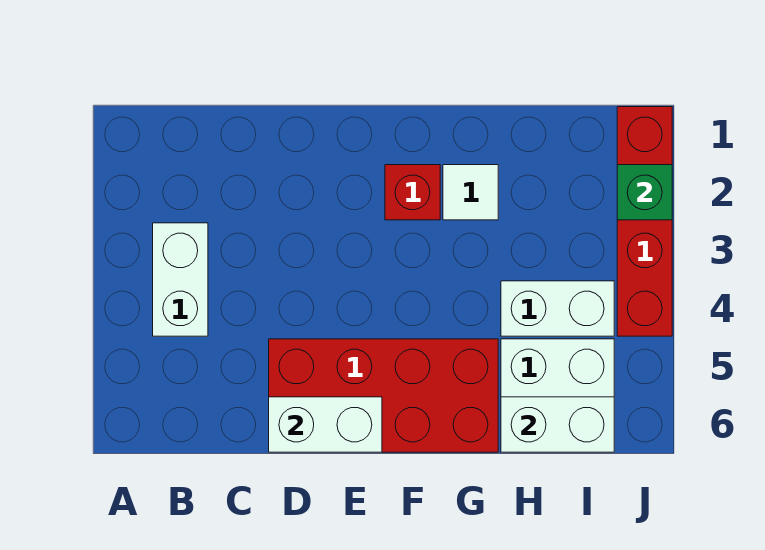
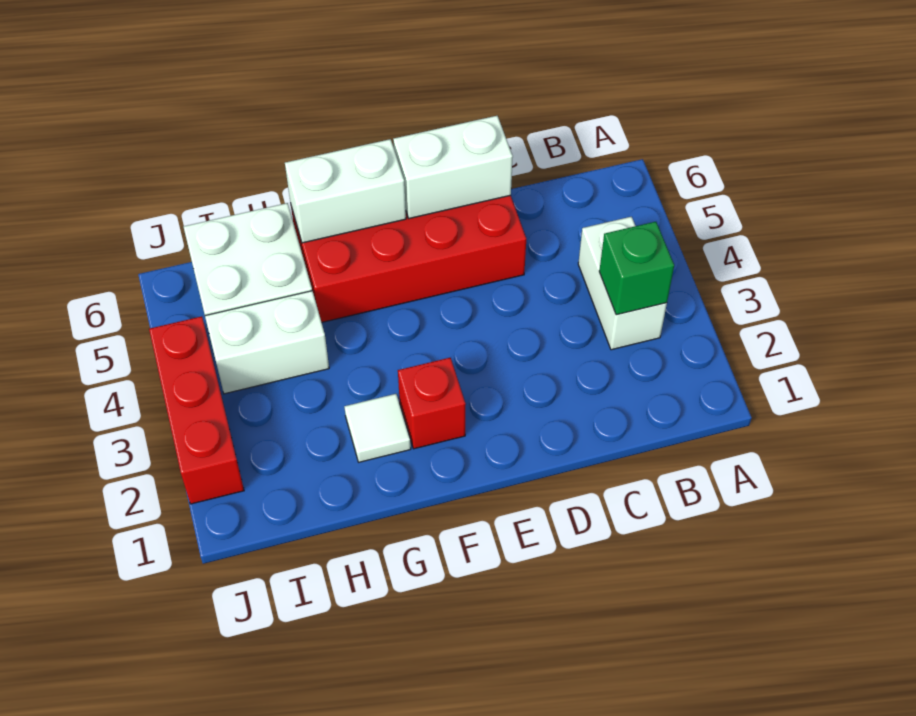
white brick H6:I6 level 2 -> white brick F6:G6 level 2
red brick J1:J4 level 1 -> red brick J2:J4 level 1
green brick J2 level 2 -> green brick B3 level 2

